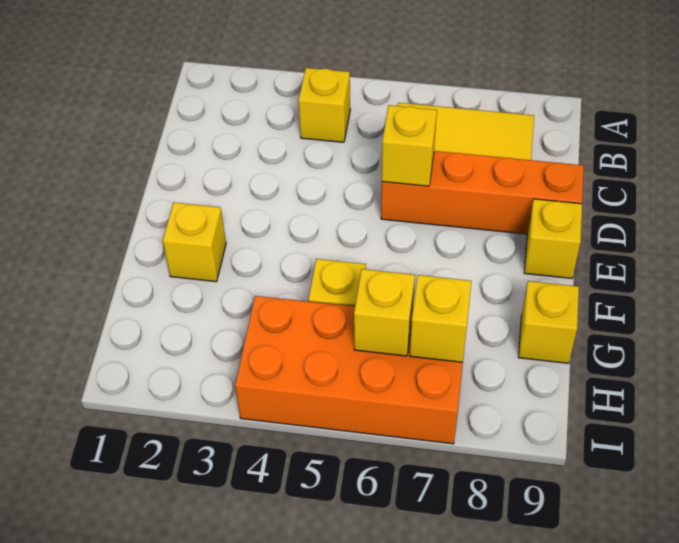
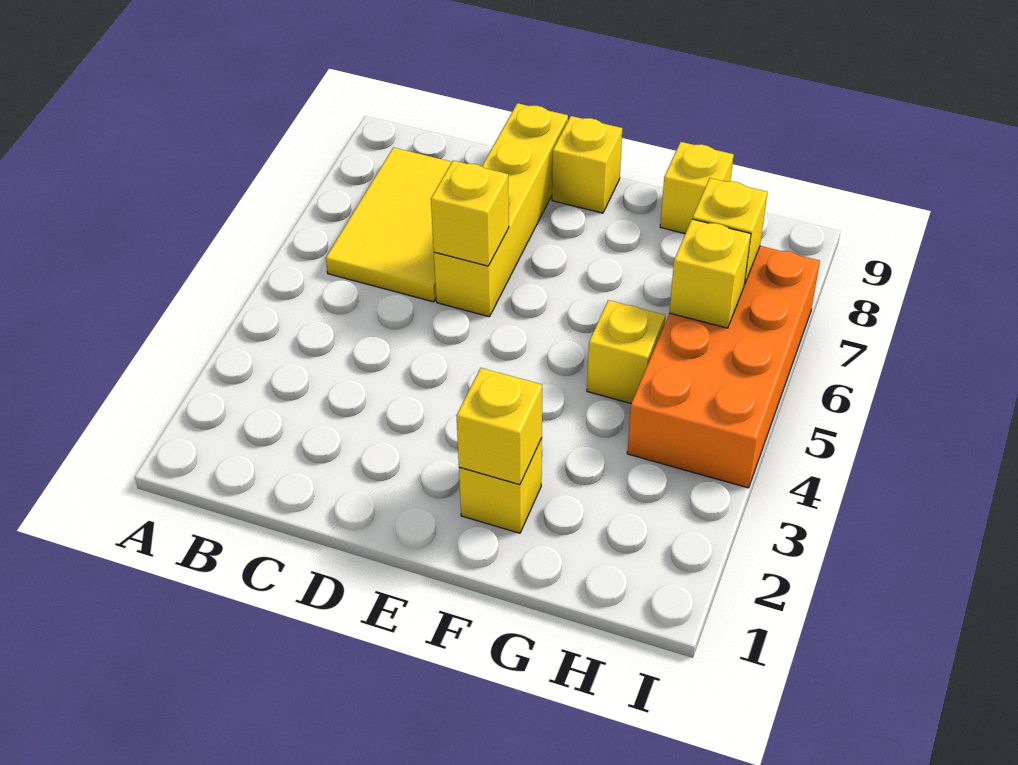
yellow brick B4 level 1 -> yellow brick F2 level 2
orange brick D6:D9 level 1 -> yellow brick D6:D9 level 1

